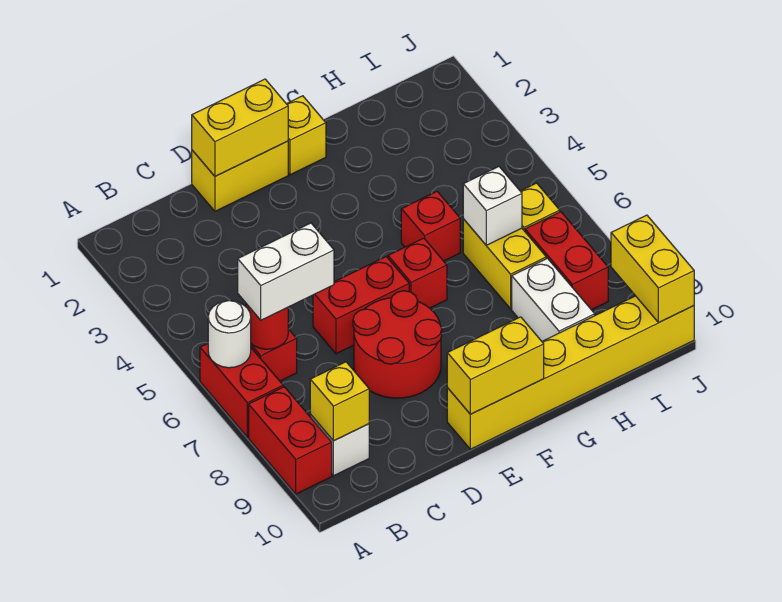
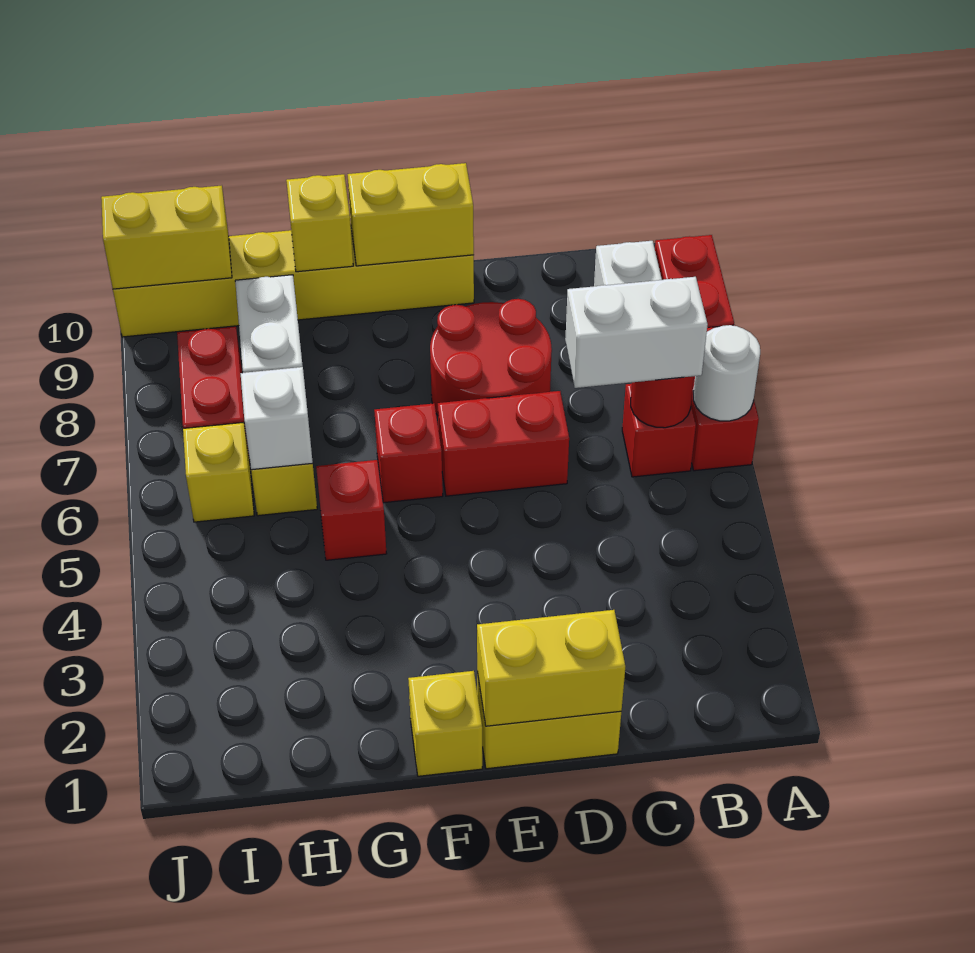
yellow brick B9 level 2 -> yellow brick G10 level 2
yellow brick J9:J10 level 2 -> yellow brick I10:J10 level 2

